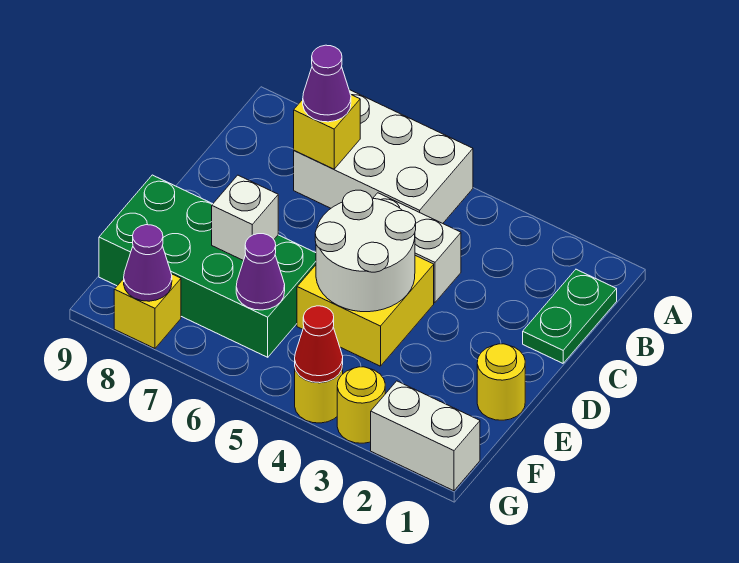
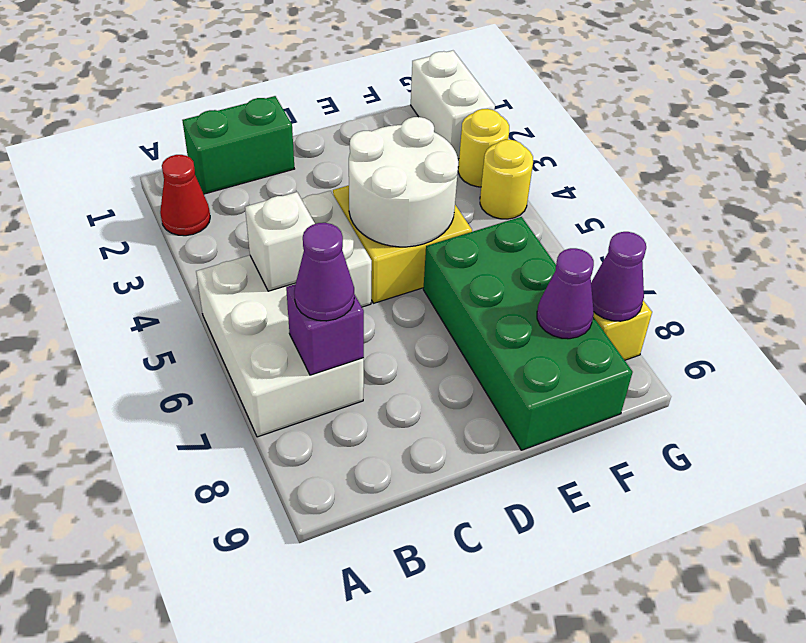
green plate B1:C1 level 1 -> green brick B1:C1 level 1
yellow brick B7 level 2 -> purple brick B7 level 2
yellow round brick E1 level 1 -> none
white brick E7 level 2 -> white brick B5 level 2
purple cone F6 level 2 -> purple cone F8 level 2
red cone G4 level 2 -> red cone A2 level 1

